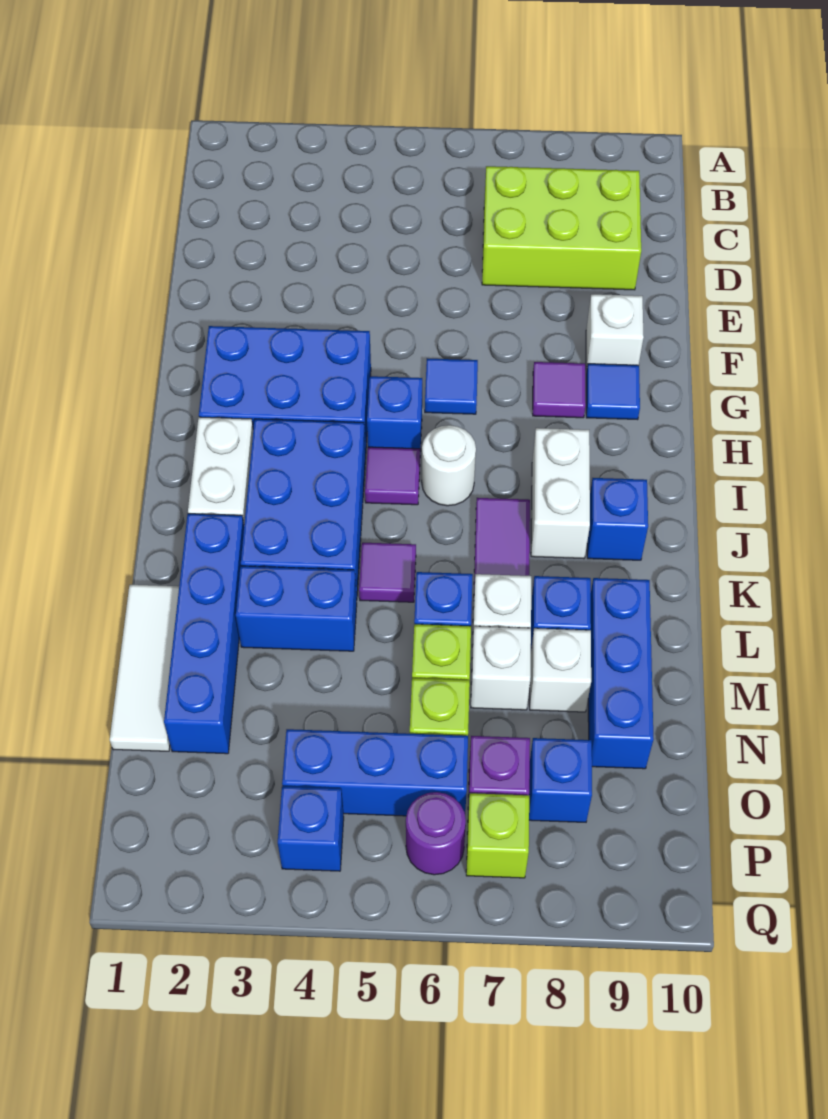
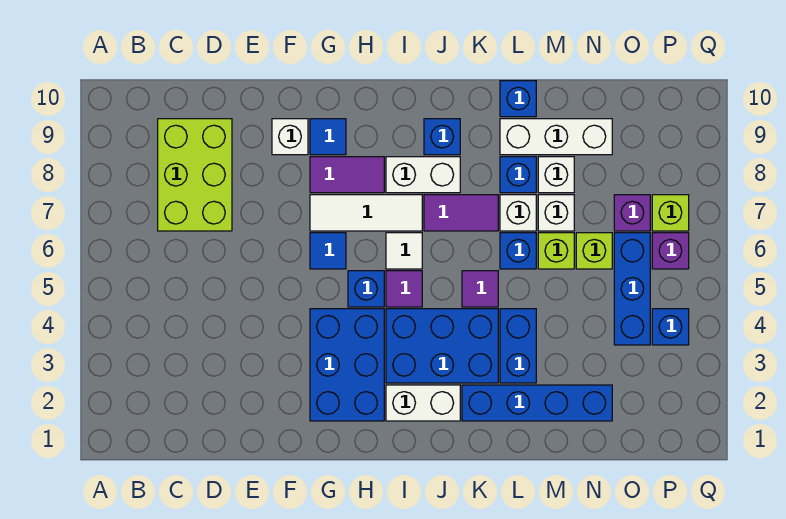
purple tile G8 level 1 -> purple tile G8:H8 level 1
white round brick I6 level 1 -> white tile I6 level 1
white tile L1:N1 level 1 -> white tile G7:I7 level 1
blue brick L9:N9 level 1 -> white brick L9:N9 level 1
blue brick O8 level 1 -> blue brick L10 level 1
purple round brick P6 level 1 -> purple brick P6 level 1

